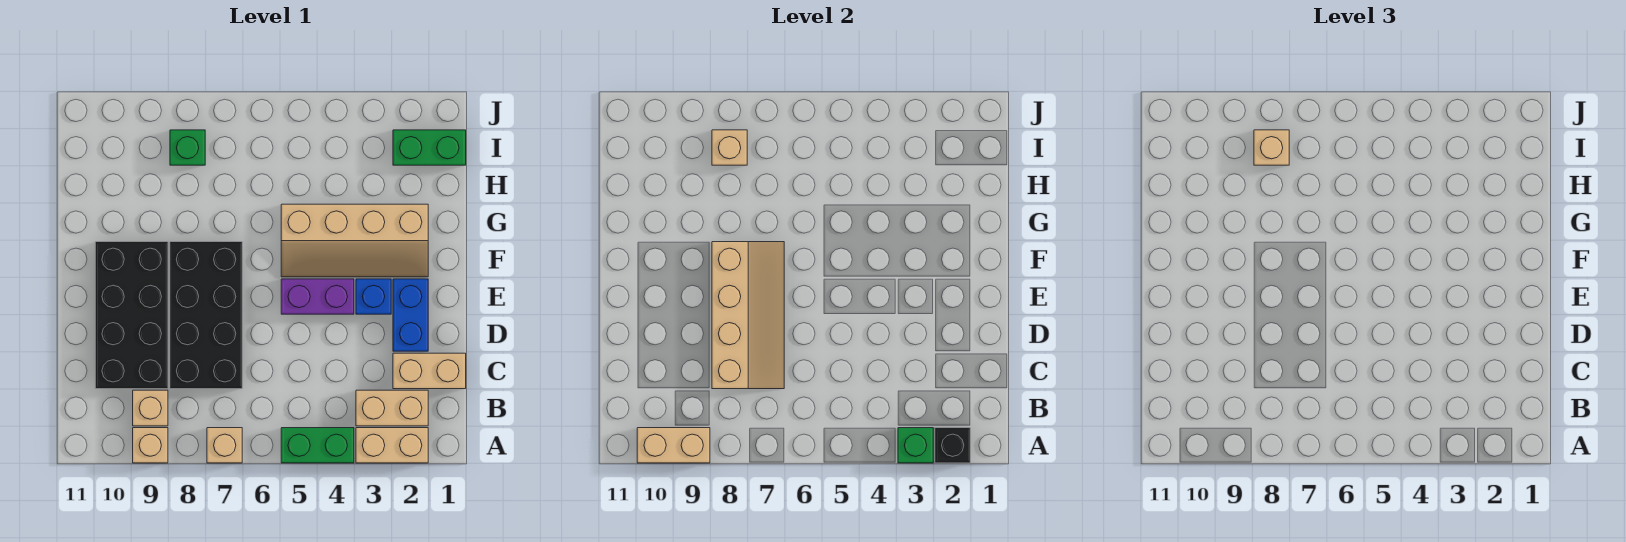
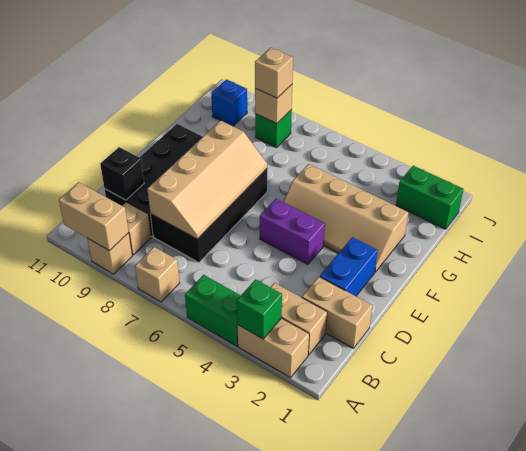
black brick A2 level 2 -> black brick C10 level 2
blue brick E3 level 1 -> blue brick I10 level 1

